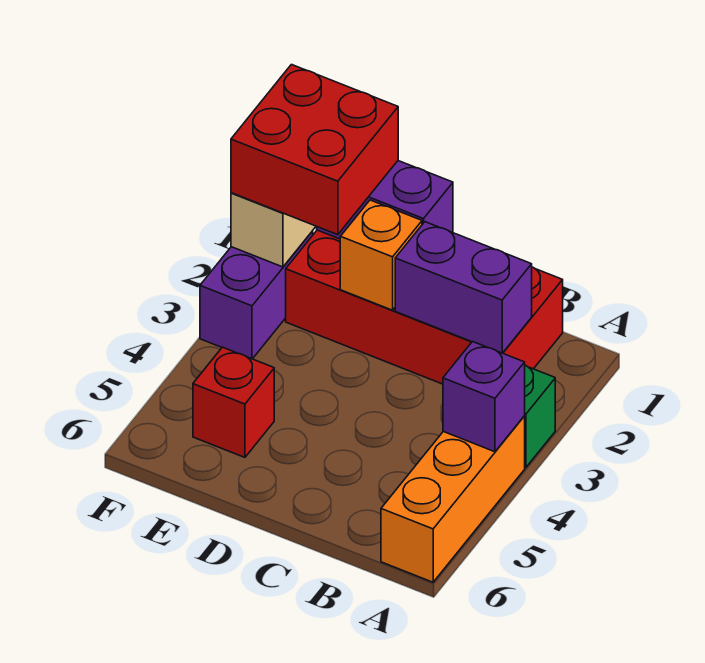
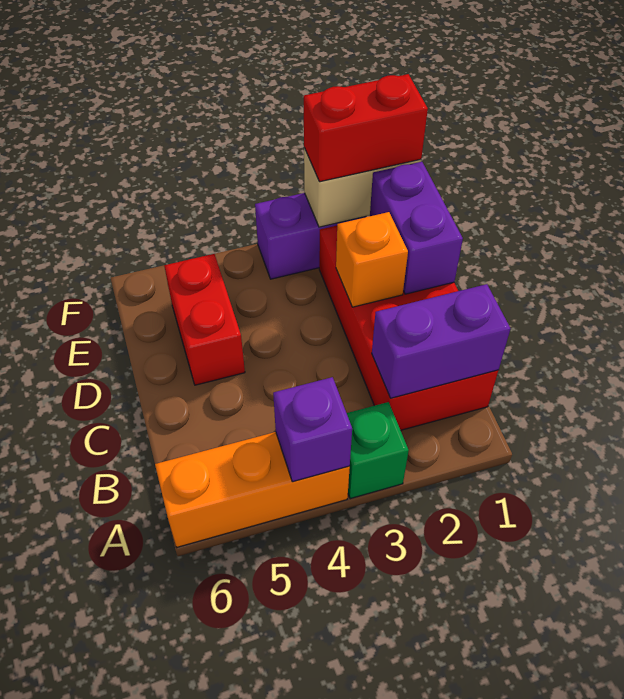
purple brick B2:C2 level 2 -> purple brick B1:B2 level 2
red brick E1:F2 level 3 -> red brick F1:F2 level 3
red brick E5 level 1 -> red brick D5:E5 level 1

